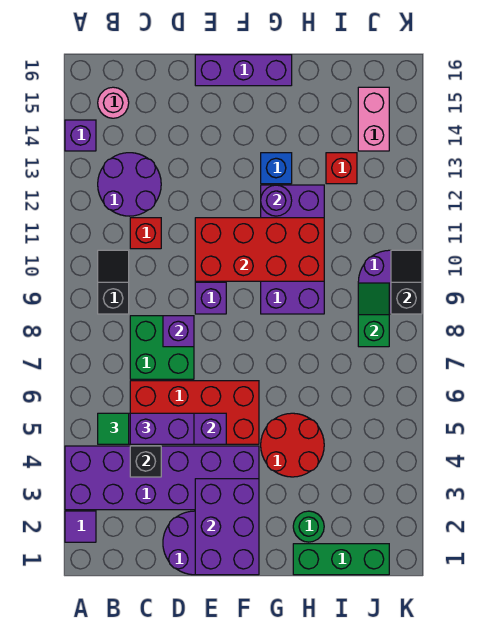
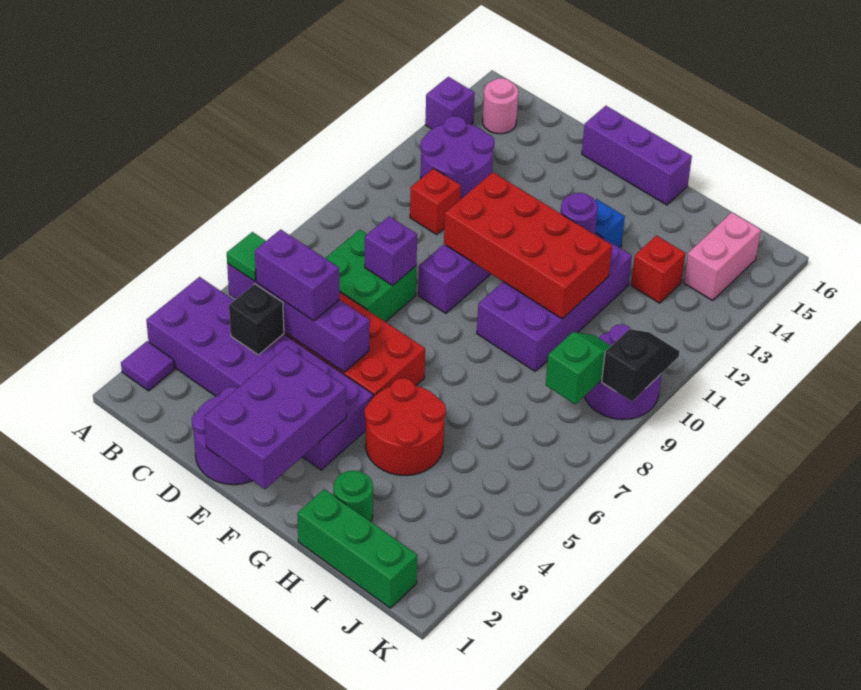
black slope B9:B10 level 1 top 9 -> none

